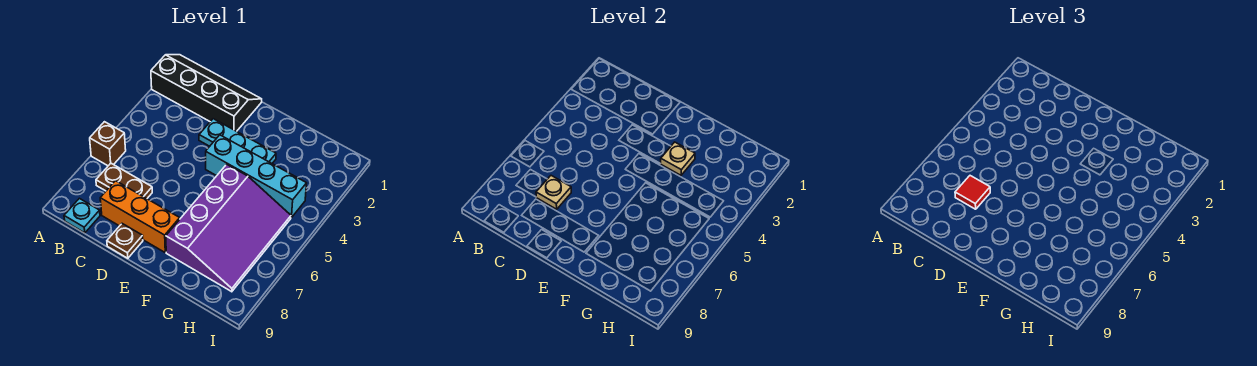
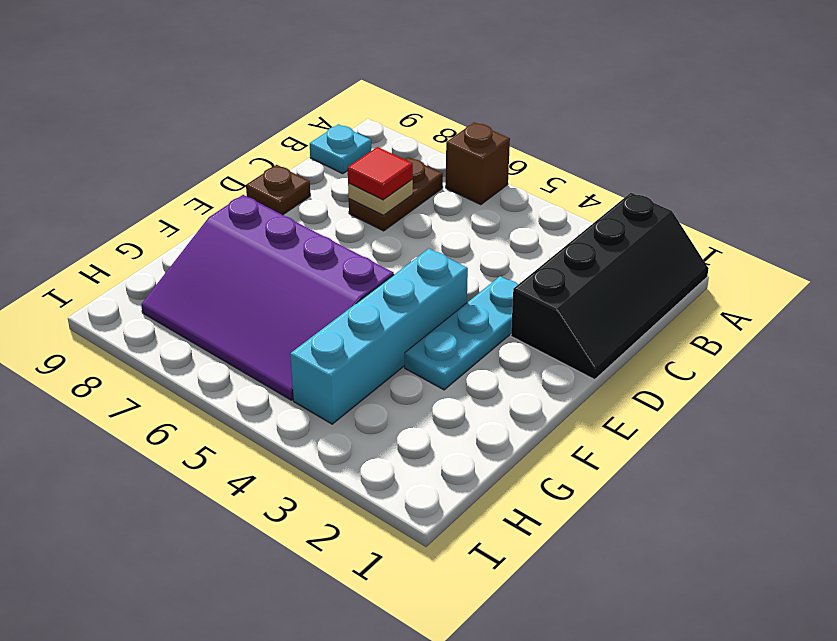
orange brick C8:E8 level 1 -> none
tan plate F3 level 2 -> none

